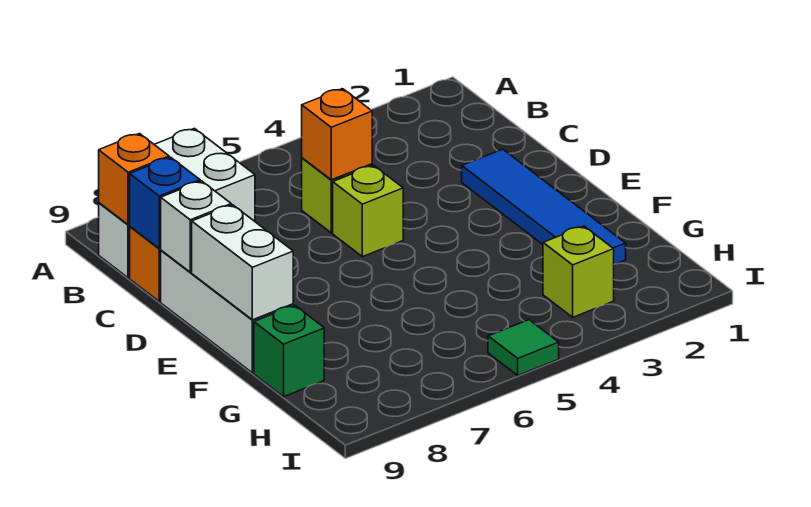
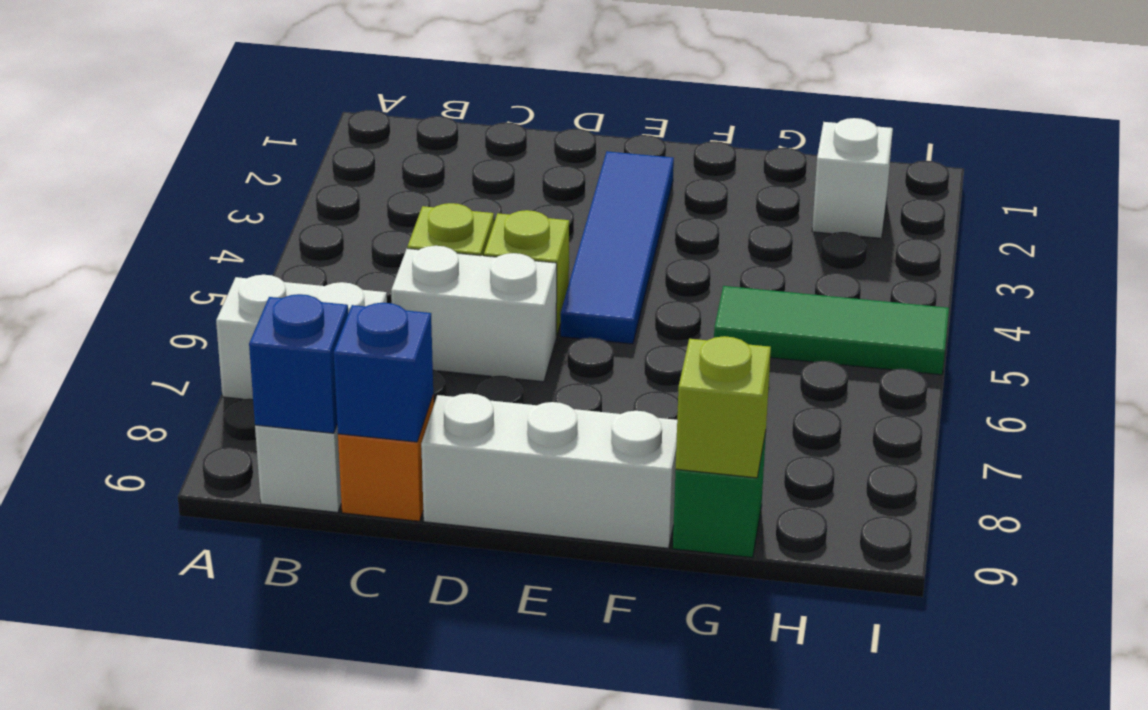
orange brick B9 level 2 -> blue brick B9 level 2
orange brick C5 level 2 -> none
blue tile D2:G2 level 1 -> blue tile E2:E5 level 1
white brick D9 level 2 -> white brick H2 level 1
white brick E9:F9 level 2 -> white brick C6:D6 level 1
lime brick H3 level 1 -> lime brick G9 level 2
green tile I5 level 1 -> green tile G5:I5 level 1

